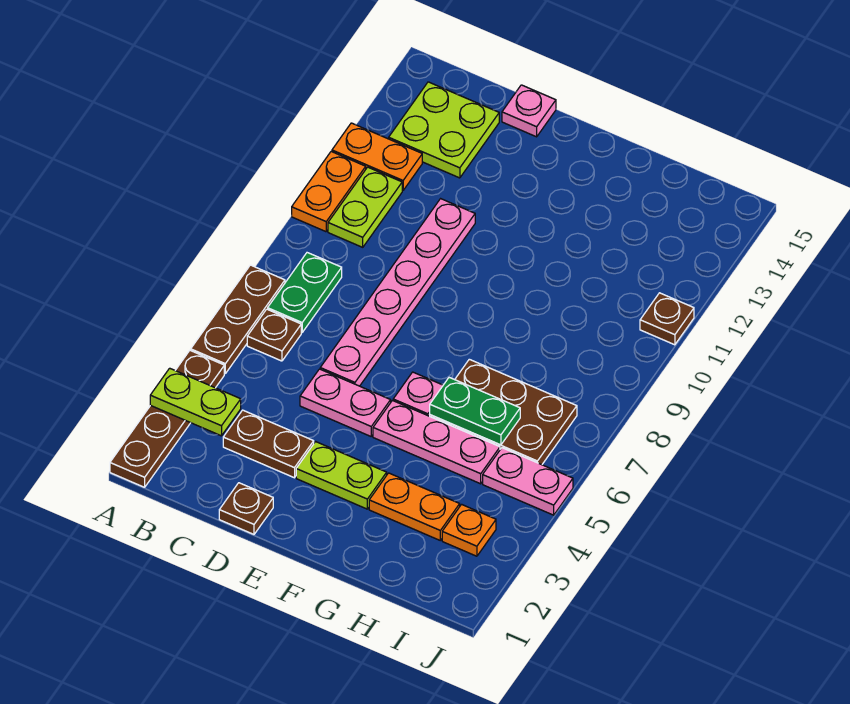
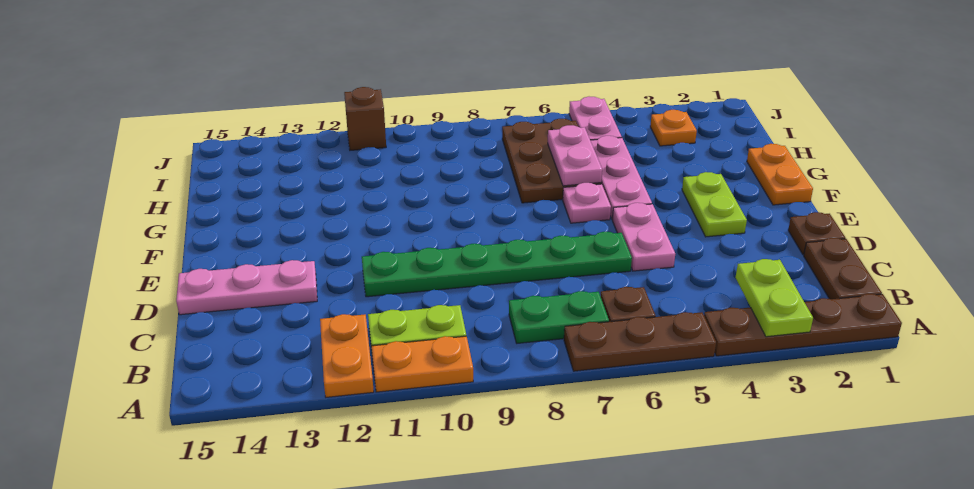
lime plate B13:C14 level 1 -> none
brown plate C3:D3 level 1 -> brown plate B1:C1 level 1
pink plate D6:D11 level 1 -> green plate D6:D11 level 1
pink plate D15 level 1 -> pink plate D13:D15 level 1
orange plate G3:H3 level 1 -> orange plate F1:G1 level 1
green plate G6:H6 level 2 -> pink plate G6:H6 level 2
brown plate J11 level 1 -> brown brick J11 level 1

